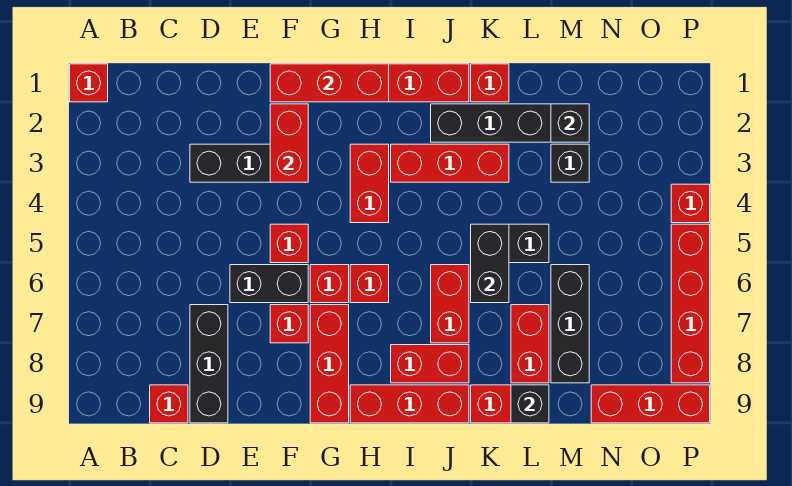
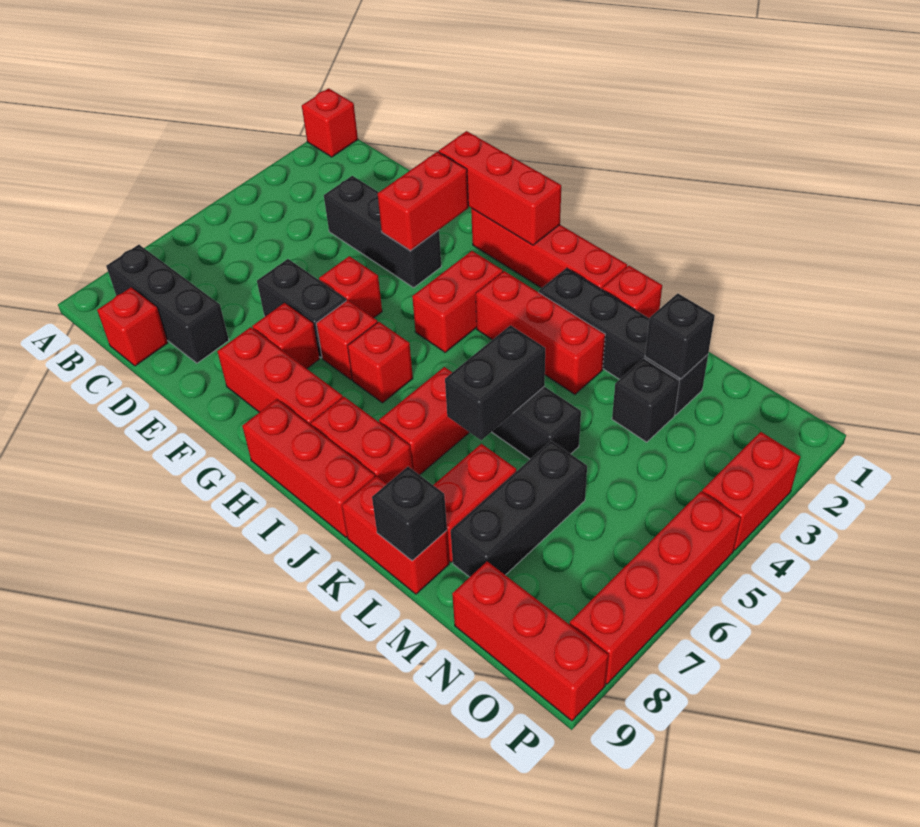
black brick D7:D9 level 1 -> black brick B8:D8 level 1
red brick G7:G9 level 1 -> red brick F8:H8 level 1
red brick P4 level 1 -> red brick P3:P4 level 1

